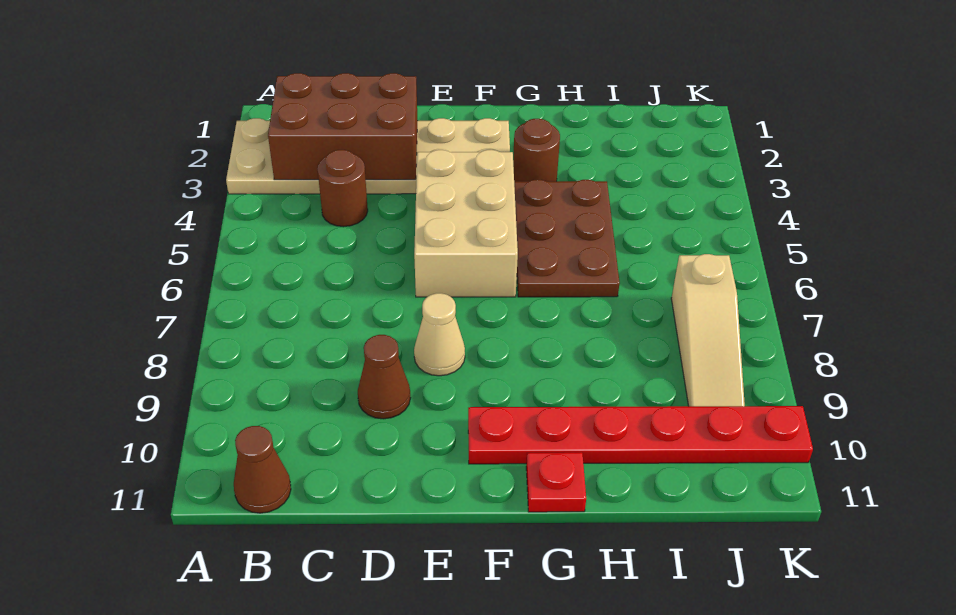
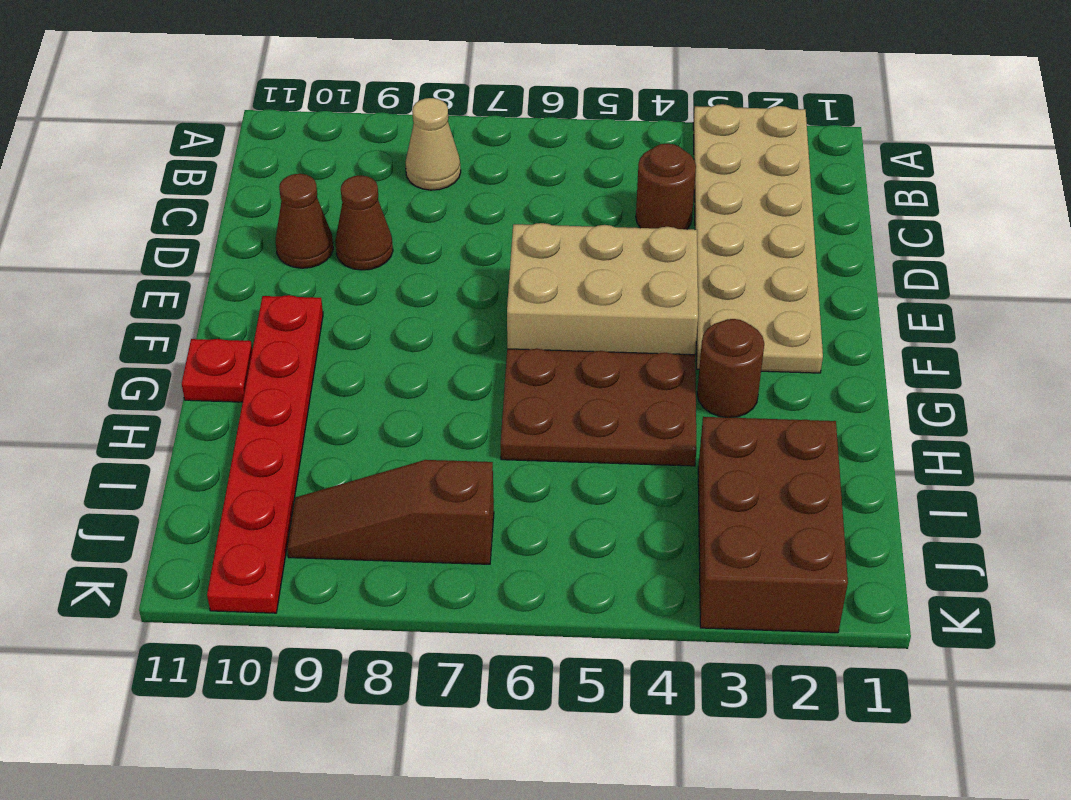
brown brick B2:D3 level 2 -> brown brick I2:K3 level 1
brown cone B11 level 1 -> brown cone D10 level 1
tan cone E8 level 1 -> tan cone B8 level 1
tan slope J7:J9 level 1 top 7 -> brown slope J7:J9 level 1 top 7

